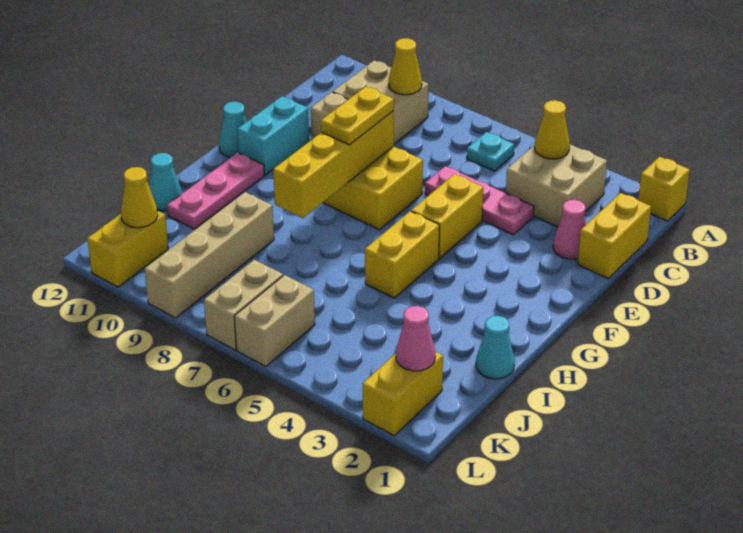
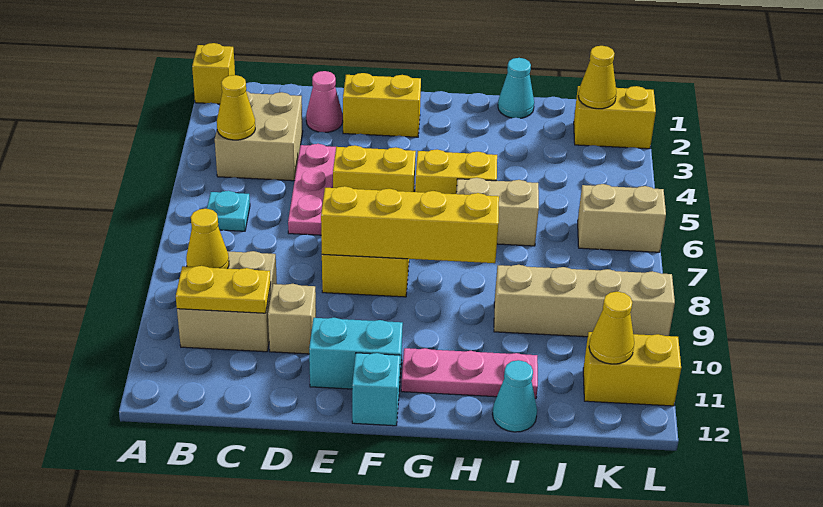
yellow brick C1:D1 level 1 -> yellow brick E2:F2 level 1
yellow plate E8:F8 level 3 -> yellow plate B10:C10 level 2
cyan cone F12 level 1 -> cyan brick F12 level 1
pink cone K2 level 2 -> yellow cone K2 level 2
tan brick K7:L7 level 1 -> tan brick H6:I6 level 1

